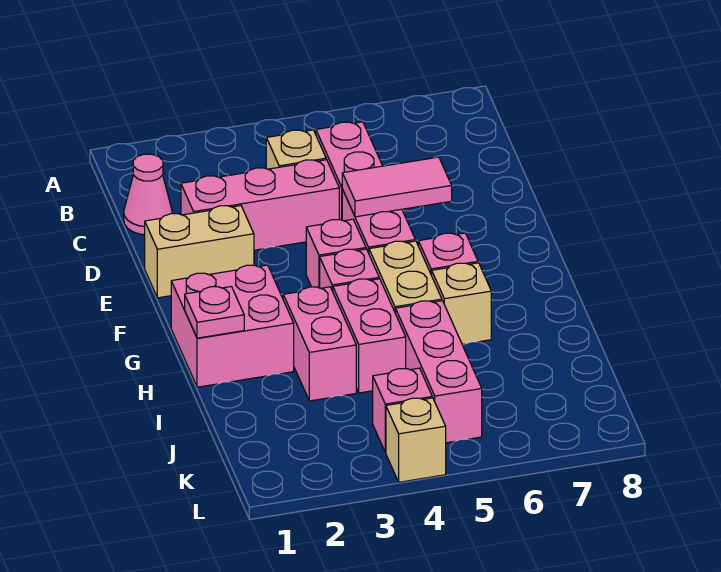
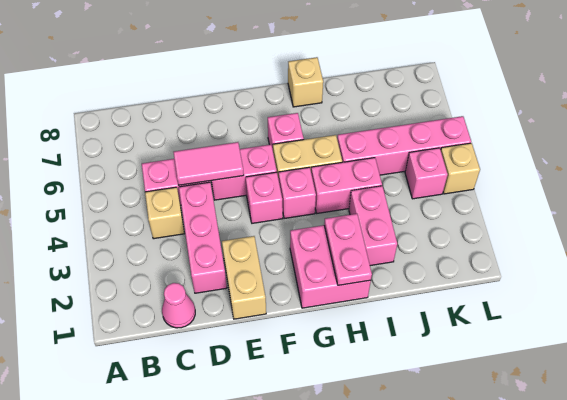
pink tile E5:E6 level 2 -> pink tile D5:E5 level 2
pink plate H1 level 2 -> pink plate H1:H2 level 2
pink brick H3:I3 level 1 -> pink brick I2:I3 level 1
tan brick H6 level 1 -> tan brick H8 level 1
pink brick I5:K5 level 1 -> pink brick I5:L5 level 1

